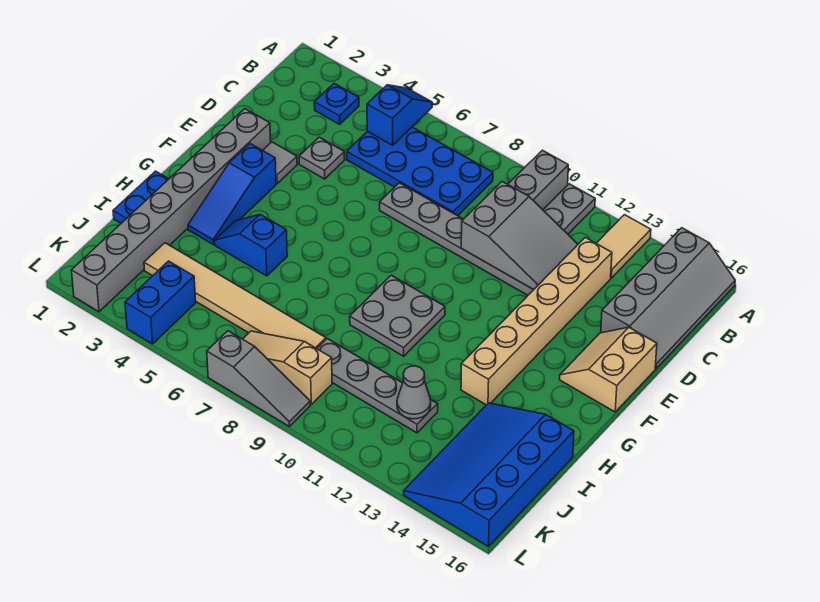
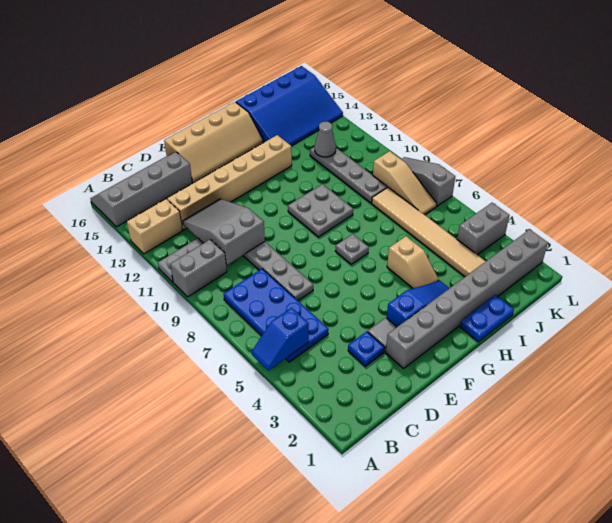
tan tile A13:B13 level 1 -> tan brick A13:B13 level 1
blue plate B3 level 1 -> blue plate D3 level 1
grey plate D4 level 1 -> grey plate G7 level 1
tan slope E15:F16 level 1 top 16 -> tan slope E15:H16 level 1 top 16
blue slope H4:H5 level 1 top 5 -> tan slope H4:H5 level 1 top 5
blue brick K4:L4 level 1 -> grey brick K4:L4 level 1

